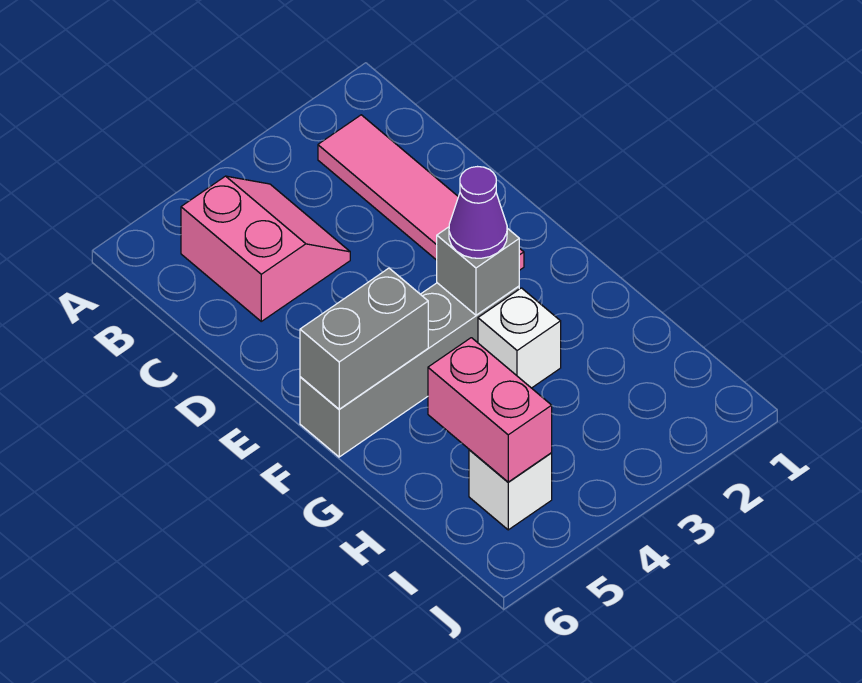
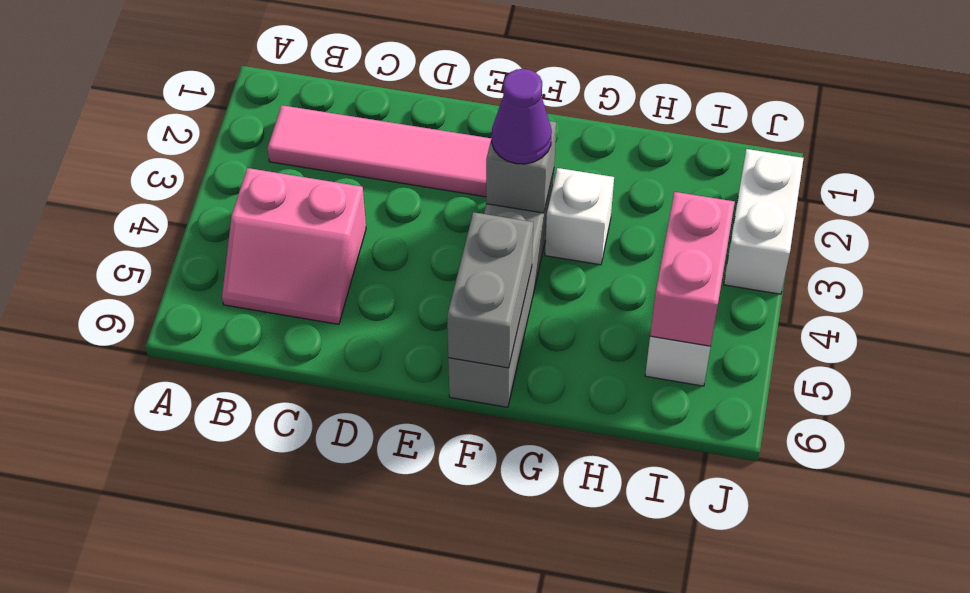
pink slope B4:C5 level 1 top 5 -> pink slope B4:C5 level 1 top 4
pink brick H5:I5 level 2 -> pink brick I4:I5 level 2
none -> white brick J2:J3 level 1

